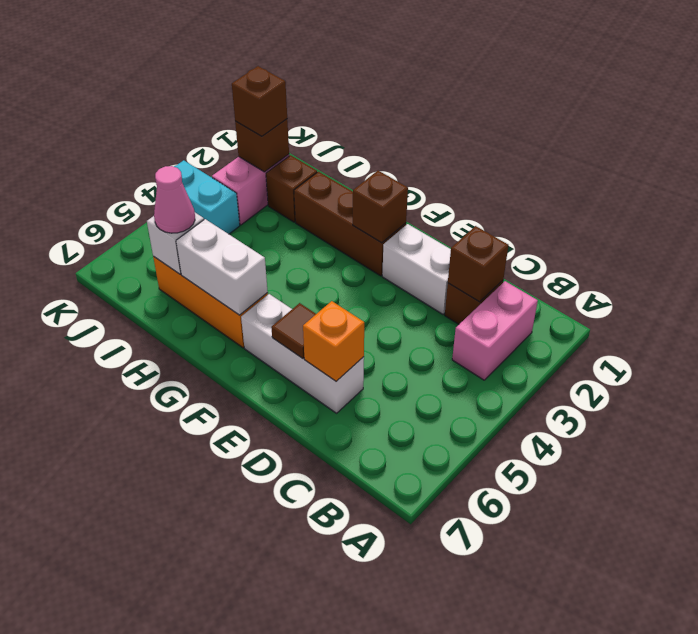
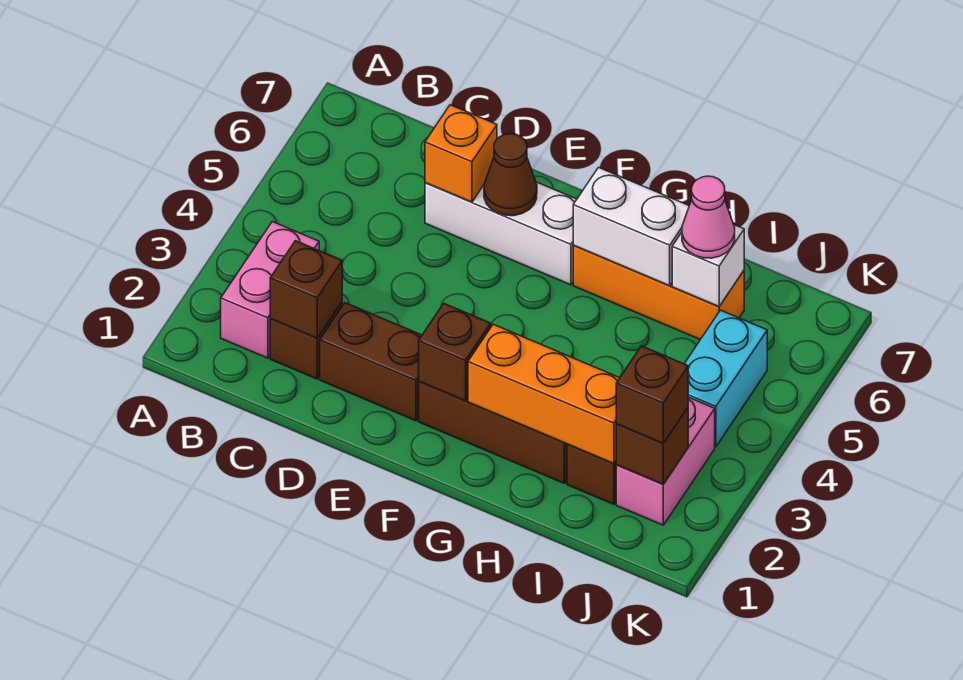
white brick D2:E2 level 1 -> brown brick D2:E2 level 1
brown tile E6 level 2 -> brown cone E6 level 2
none -> orange brick G2:I2 level 2
cyan brick J4:K4 level 1 -> cyan brick J4:J5 level 1

